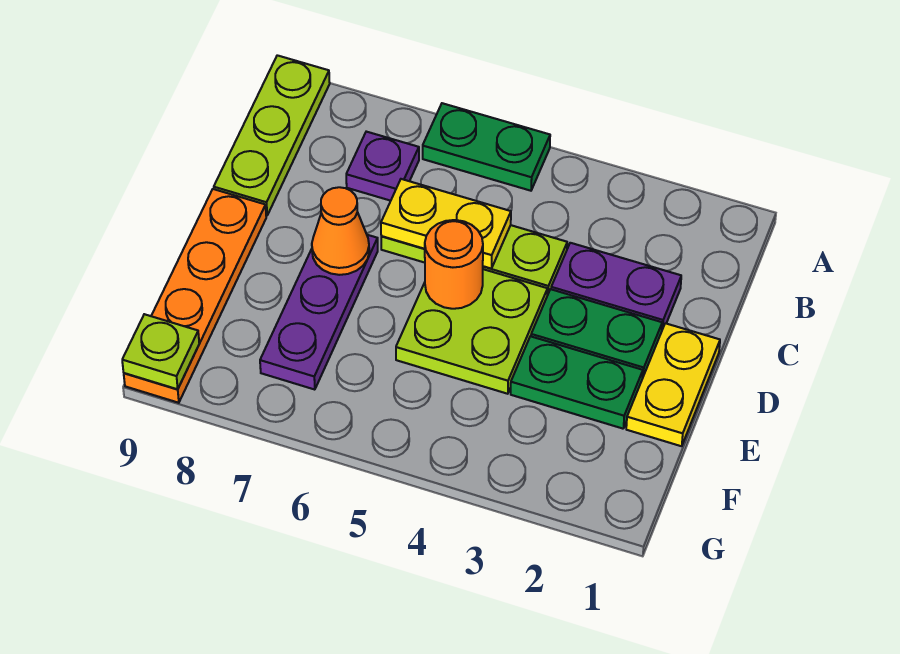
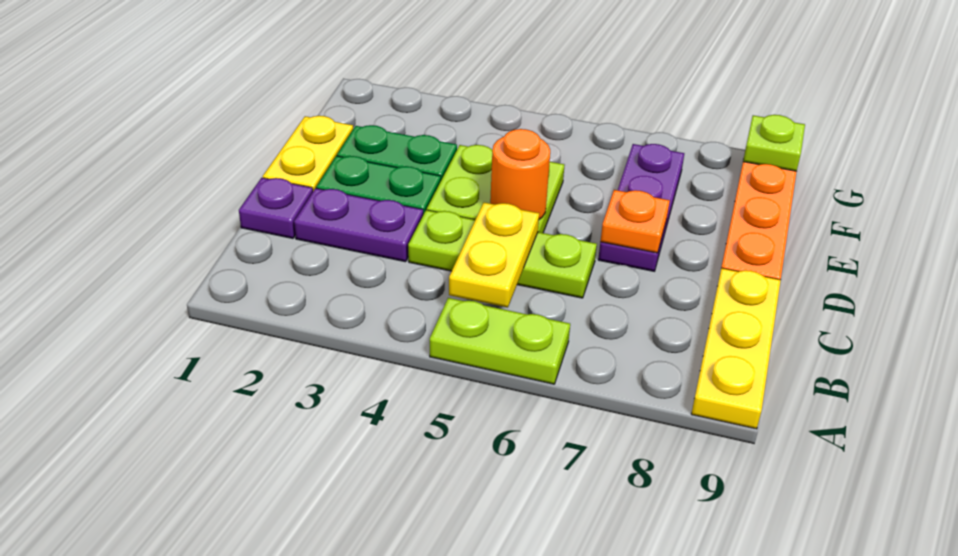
green plate A5:A6 level 1 -> lime plate A5:A6 level 1
lime plate A9:C9 level 1 -> yellow plate A9:C9 level 1
purple plate B7 level 1 -> purple plate C1 level 1
yellow plate C5:C6 level 2 -> yellow plate B5:C5 level 2
orange cone D7 level 2 -> orange plate D7 level 2

